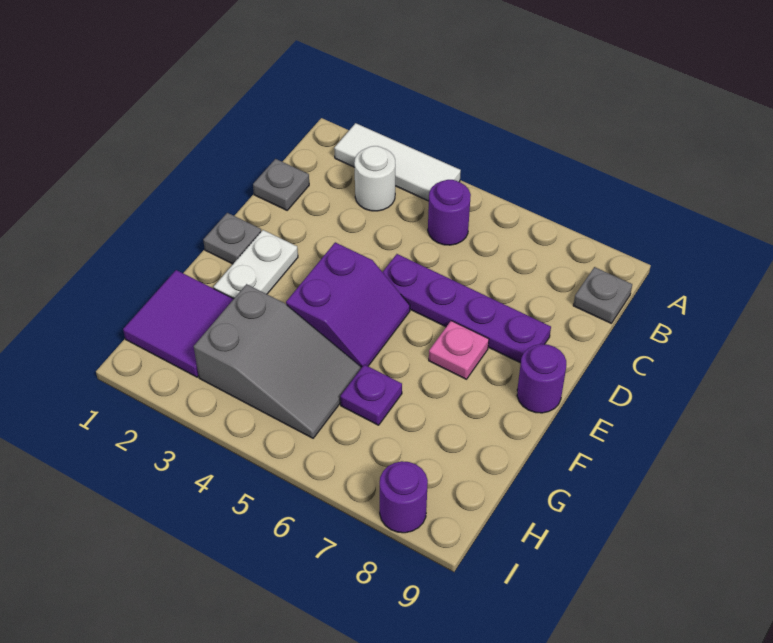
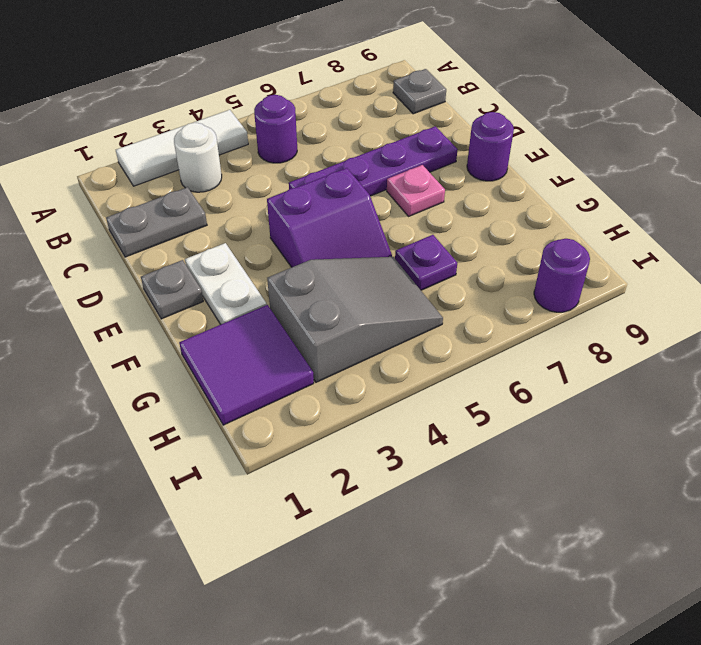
grey plate C1 level 1 -> grey plate C1:C2 level 1
purple slope E4:F5 level 1 top 4 -> purple slope E4:F5 level 1 top E

